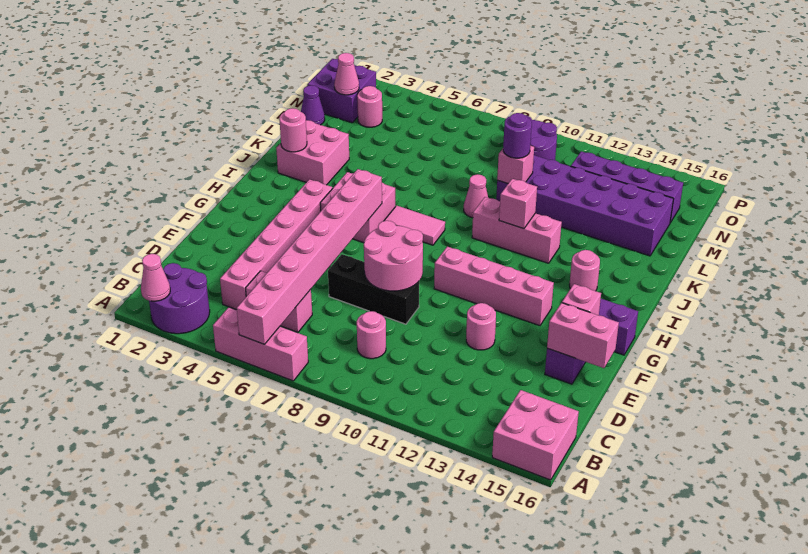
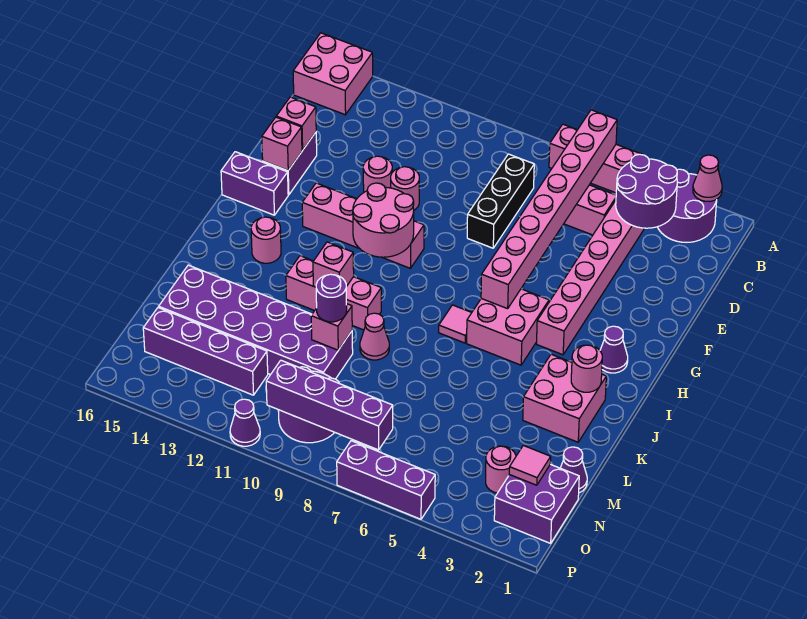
none -> purple round brick B3:C4 level 2
pink round brick C9 level 1 -> pink round brick E11 level 1
black brick E7:E9 level 1 -> black brick C8:E8 level 1
pink round brick E8:F9 level 2 -> pink round brick G10:H11 level 2
pink brick E15:E16 level 2 -> pink brick E15 level 2
none -> purple cone H2 level 1
pink tile I7:I8 level 1 -> pink tile I7 level 1
pink cone N2 level 2 -> pink tile N2 level 2
none -> purple brick O7:O10 level 2
none -> purple brick P5:P7 level 1
none -> purple cone P11 level 1

